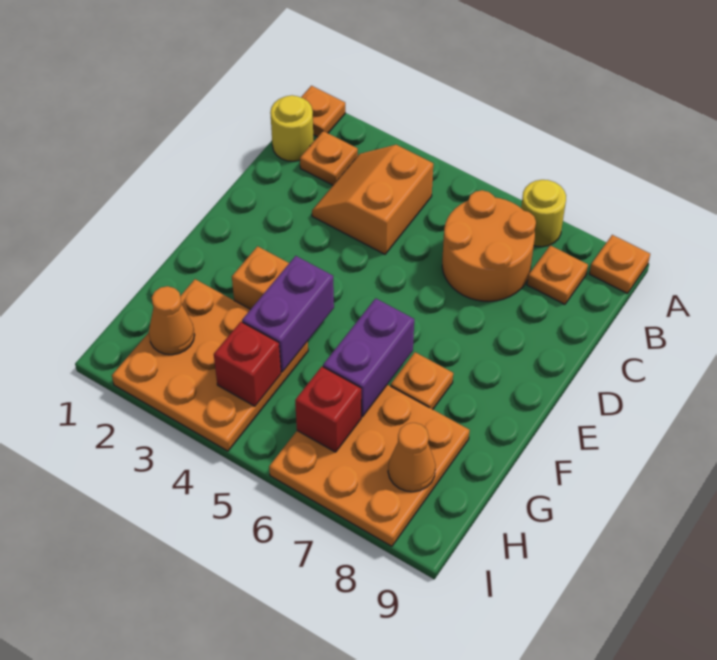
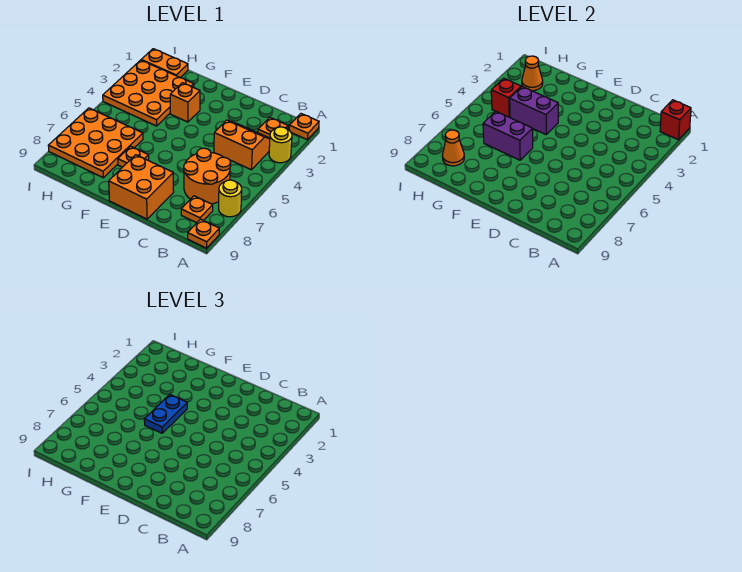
yellow round brick B1 level 1 -> yellow round brick A3 level 1
none -> orange brick D8:E9 level 1
none -> blue plate F4:F5 level 3
none -> orange plate H1:I1 level 1
red brick H6 level 2 -> red brick A1 level 2

